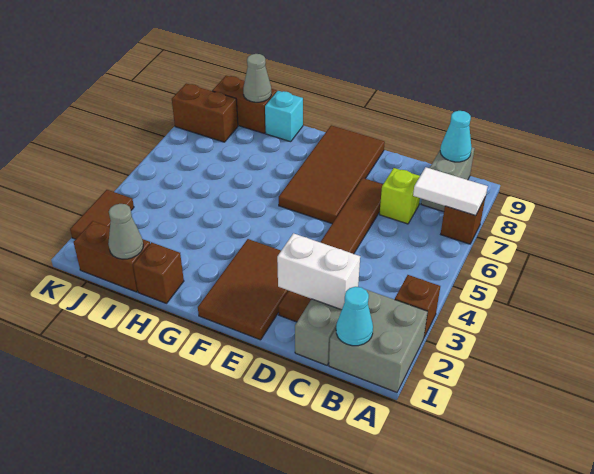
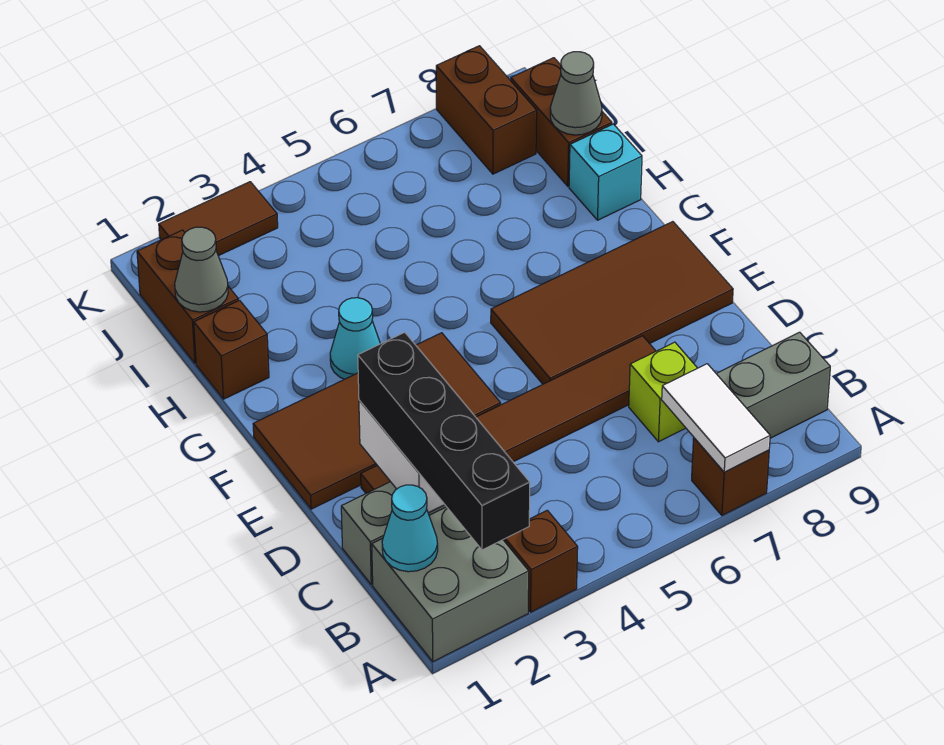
none -> black brick A2:D2 level 3
cyan cone B9 level 2 -> cyan cone G3 level 1
brown tile E1:F3 level 1 -> brown tile E1:F4 level 1

